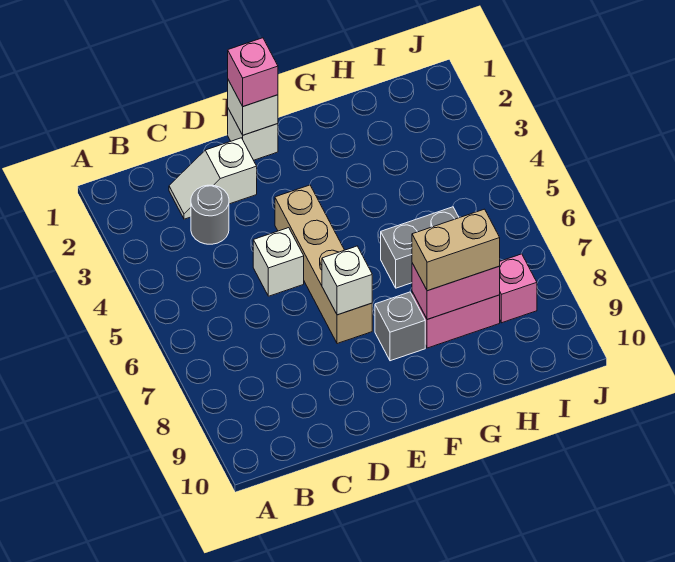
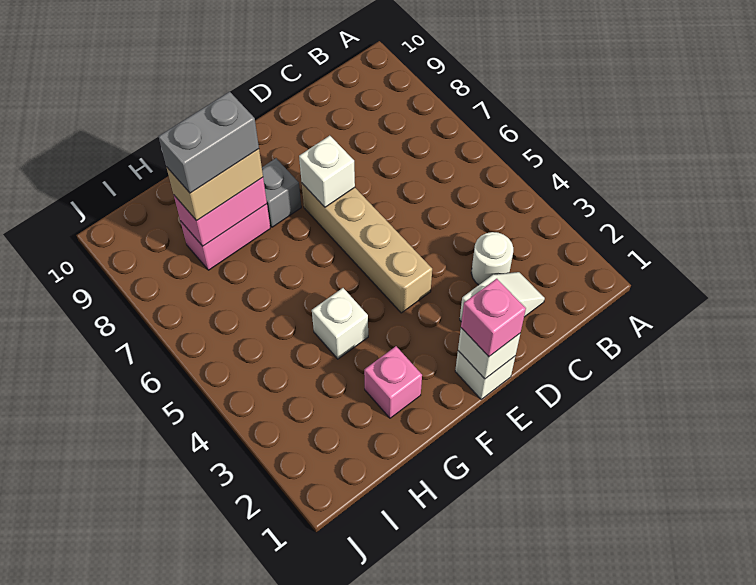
grey round brick C3 level 1 -> white round brick C3 level 1
white brick D5 level 1 -> white brick G4 level 1
grey brick G6:H6 level 1 -> grey brick G8:H8 level 4
pink brick I8 level 1 -> pink brick G2 level 1

